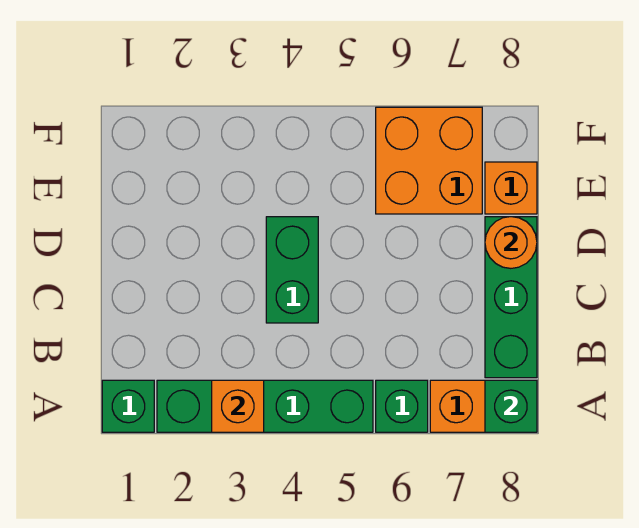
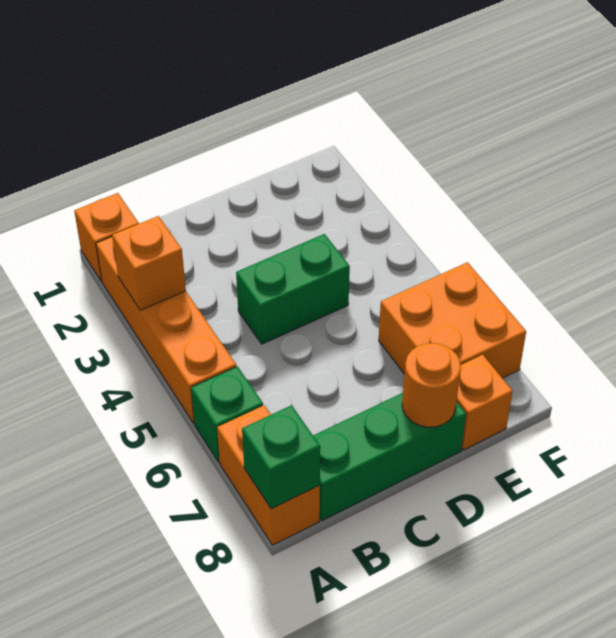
green brick A1 level 1 -> orange brick A1 level 1
green brick A2:A5 level 1 -> orange brick A2:A5 level 1

